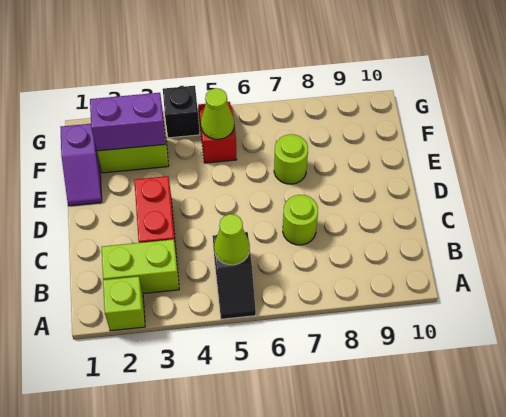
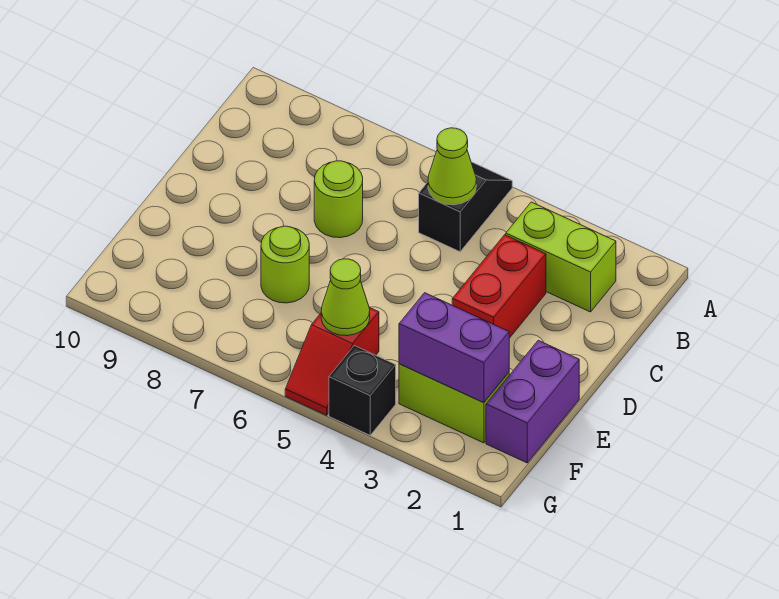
lime brick A2 level 1 -> none
purple slope E1:F1 level 1 top F -> purple brick E1:F1 level 1

